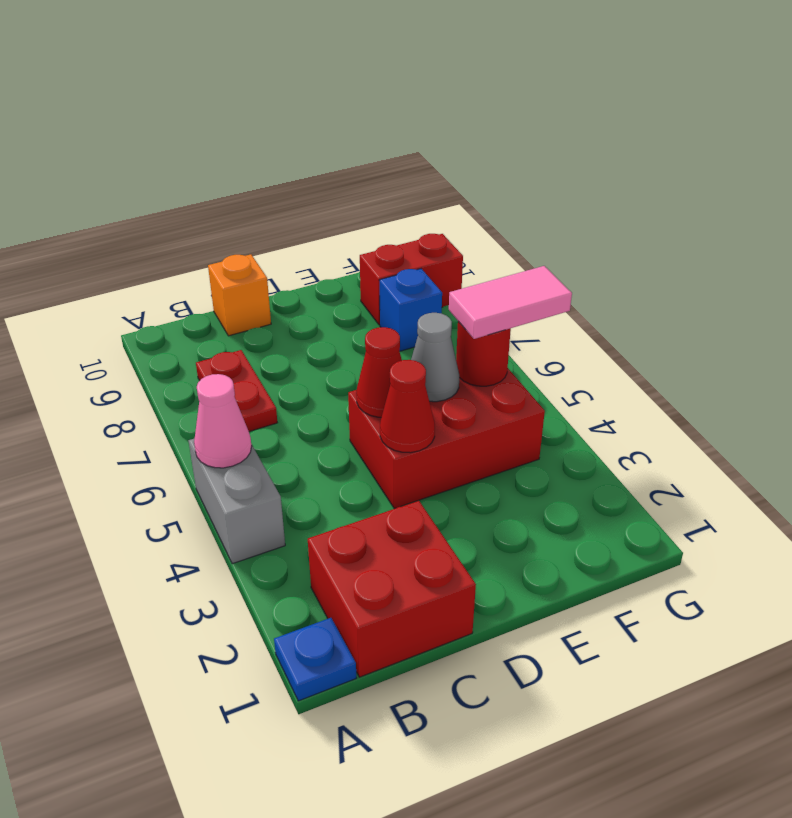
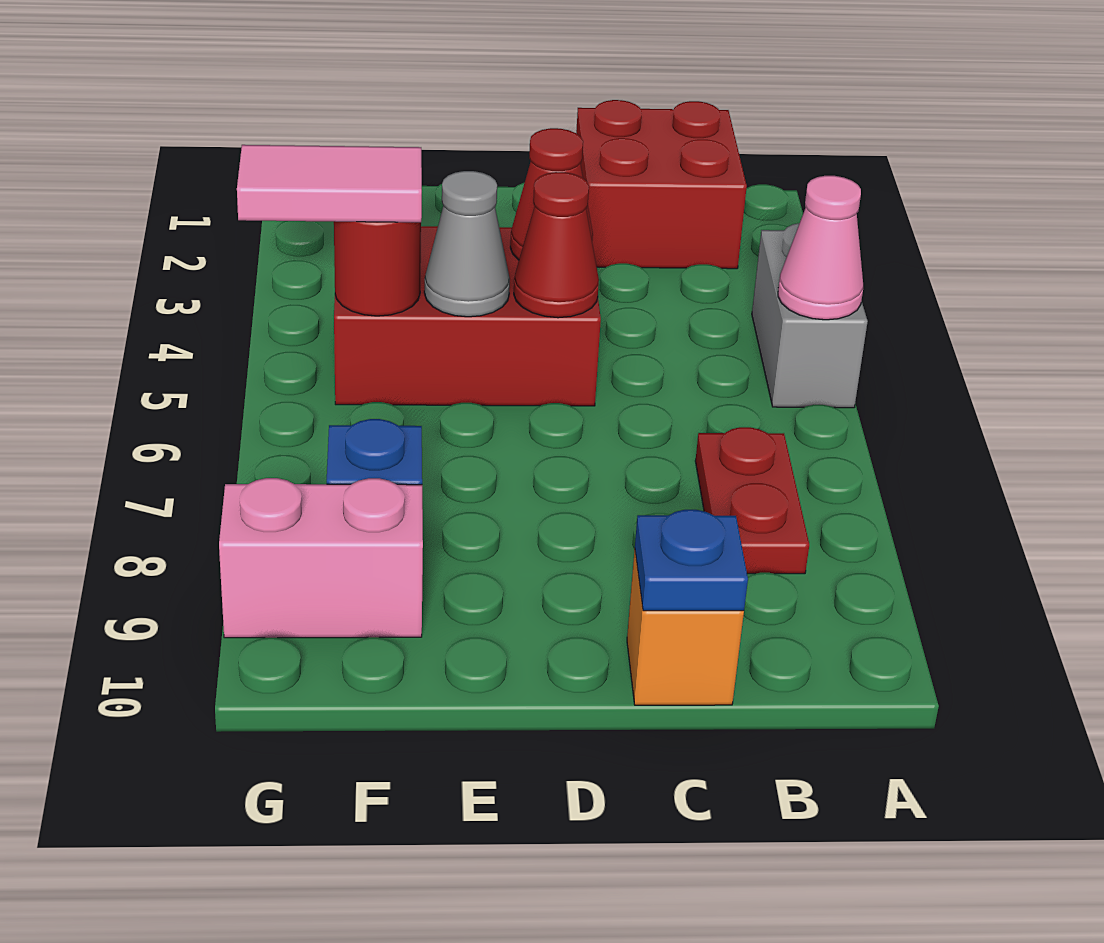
blue plate A1 level 1 -> blue plate C10 level 2
red brick F9:G9 level 1 -> pink brick F9:G9 level 1

